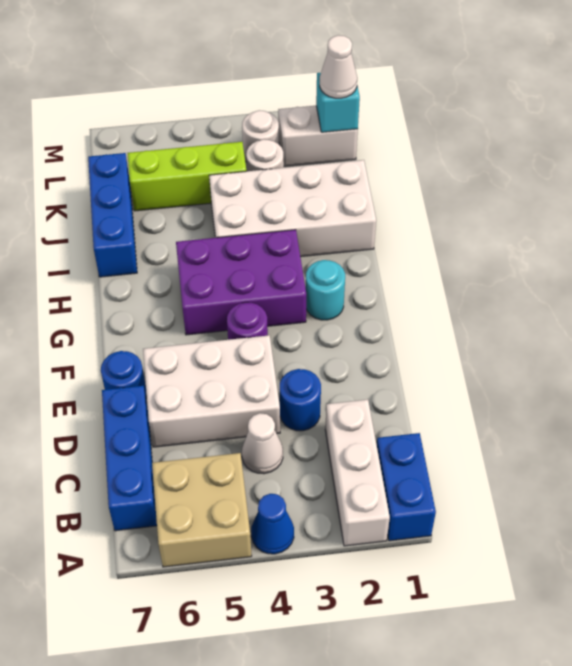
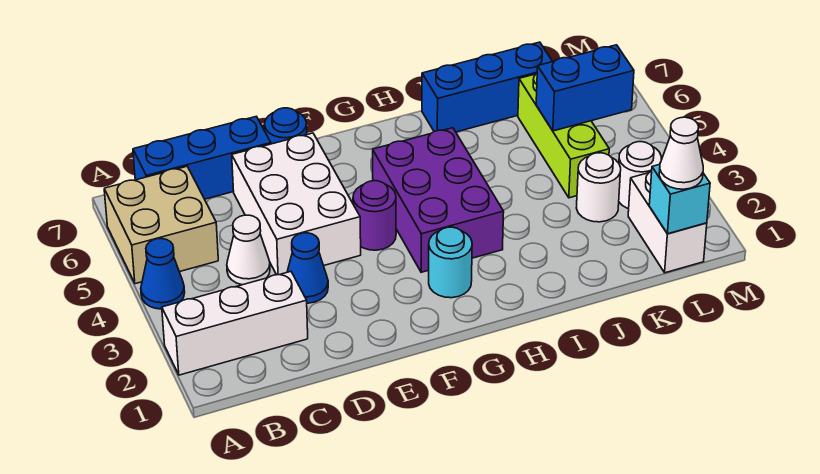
blue brick A1:B1 level 1 -> blue brick K5:L5 level 2
blue round brick D3 level 1 -> blue cone D3 level 1
white brick I1:J4 level 1 -> none

